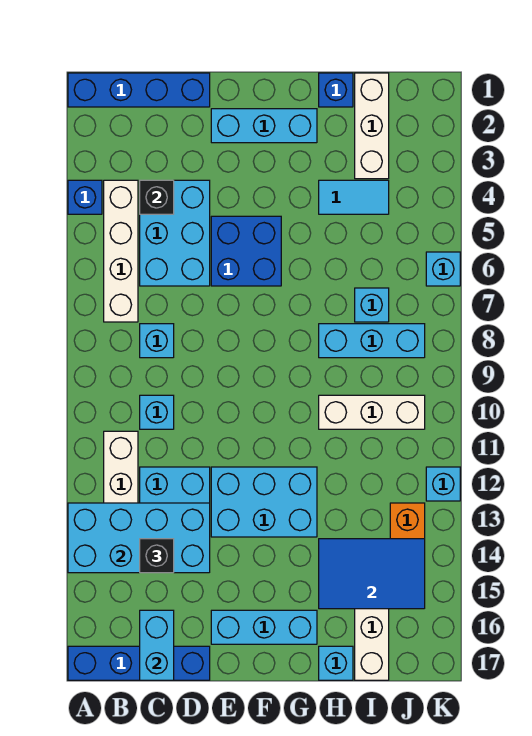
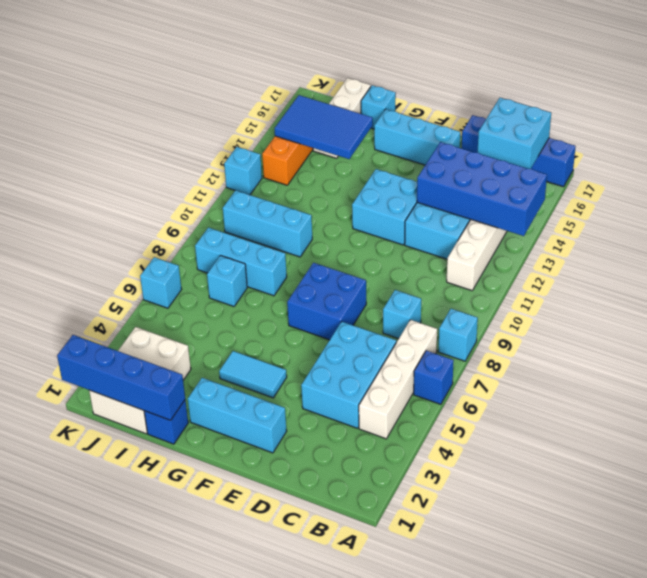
blue brick A1:D1 level 1 -> blue brick H1:K1 level 2
blue brick A4 level 1 -> blue brick A6 level 1
cyan brick A13:D14 level 2 -> blue brick A13:D14 level 2
black brick C4 level 2 -> none
cyan brick C10 level 1 -> cyan brick A8 level 1
black brick C14 level 3 -> none
cyan brick C16:C17 level 2 -> cyan brick B16:C17 level 2
blue brick E5:F6 level 1 -> blue brick E7:F8 level 1
cyan brick E12:G13 level 1 -> cyan brick E12:F13 level 1
cyan tile H4:I4 level 1 -> cyan tile F4:G4 level 1
white brick H10:J10 level 1 -> cyan brick H10:J10 level 1
white brick I1:I3 level 1 -> white brick I1:J3 level 1

